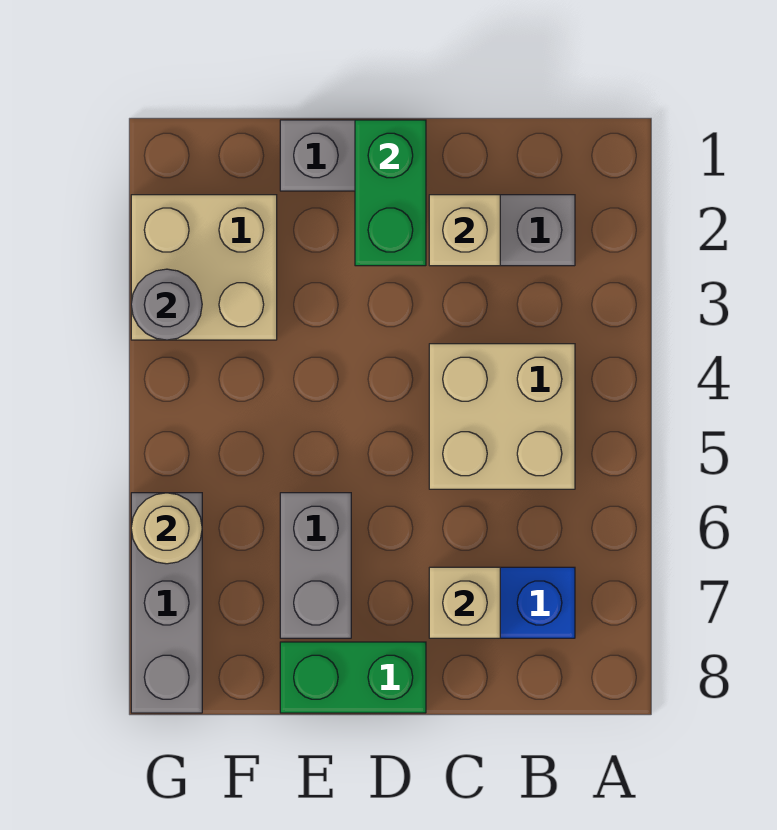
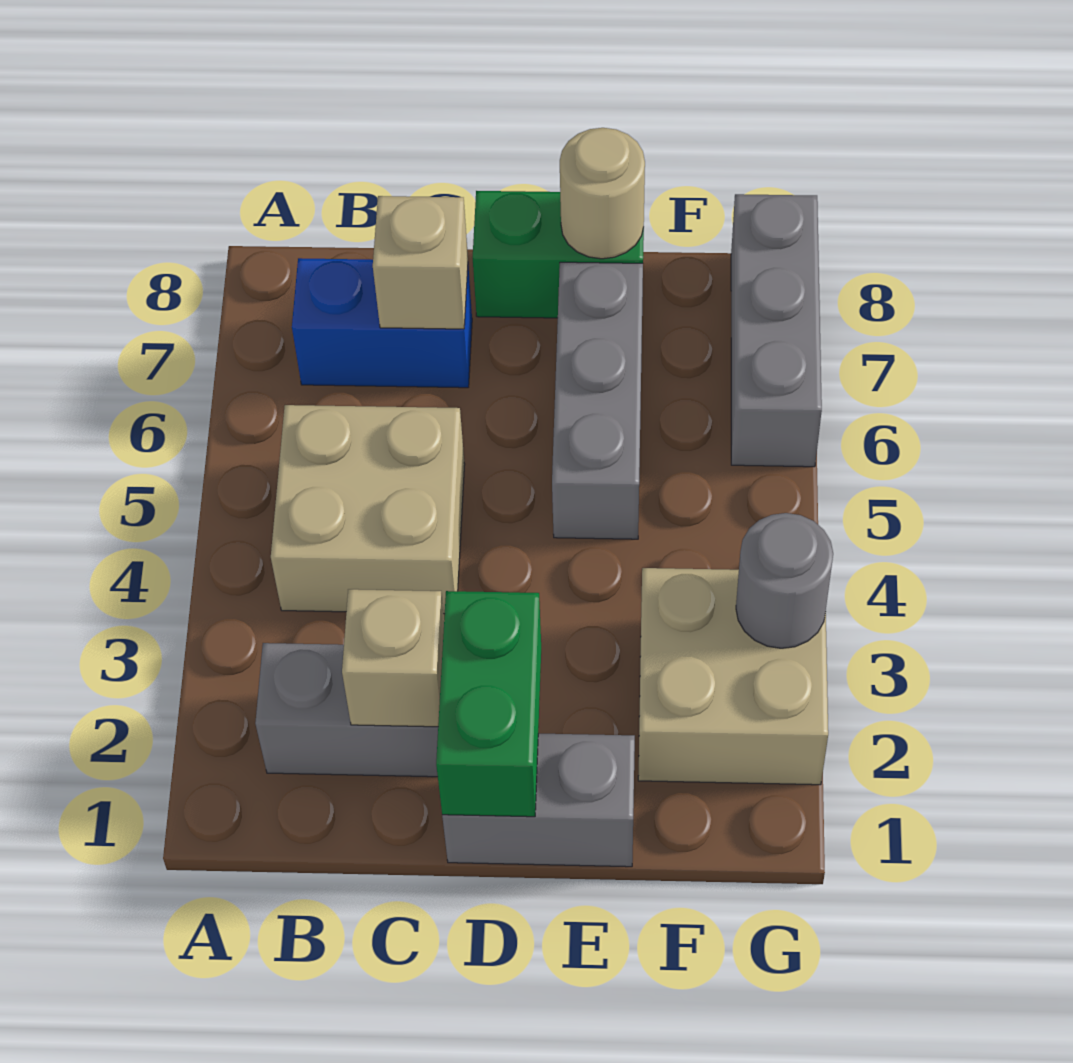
grey brick E6:E7 level 1 -> grey brick E5:E7 level 1
tan round brick G6 level 2 -> tan round brick E8 level 2

